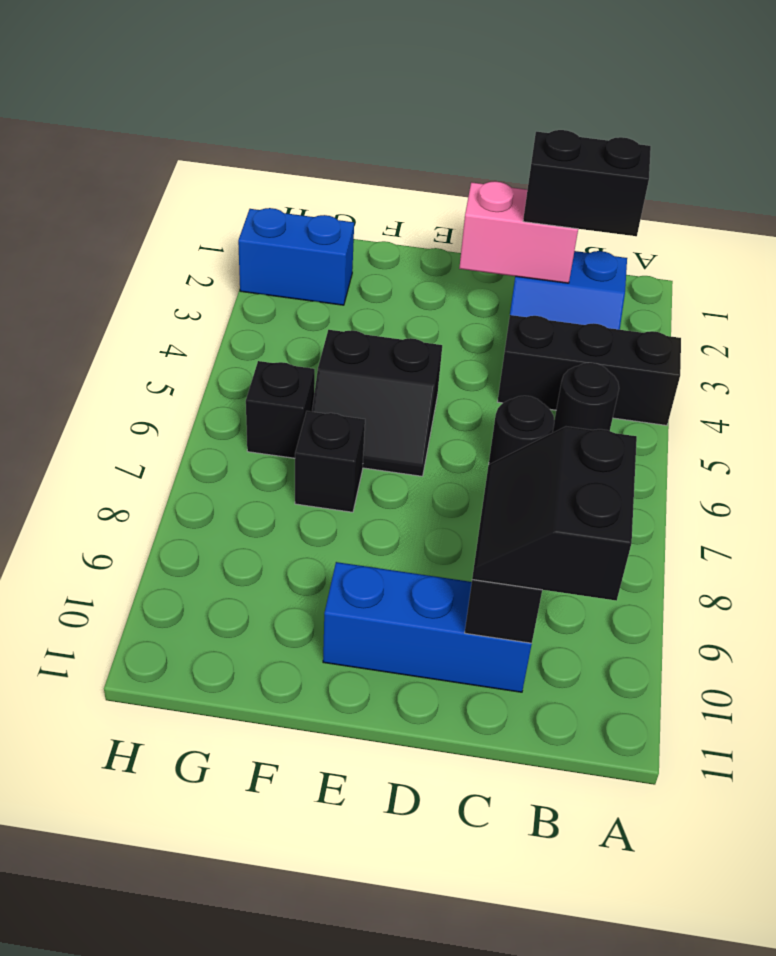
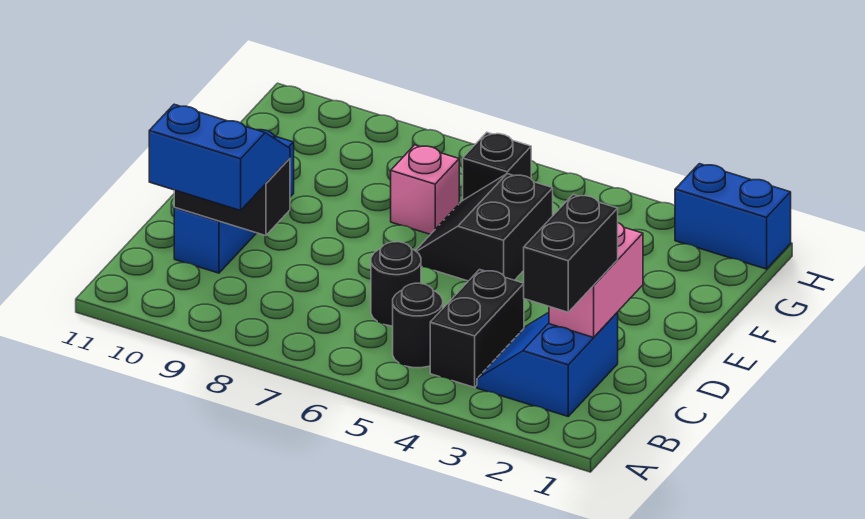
black brick A4:C4 level 1 -> black brick B4:C4 level 1
black slope B9:C10 level 3 top B -> blue slope B9:C10 level 3 top B
black brick F7 level 1 -> pink brick F7 level 1
blue brick G2:H2 level 1 -> blue brick H1:H2 level 1

